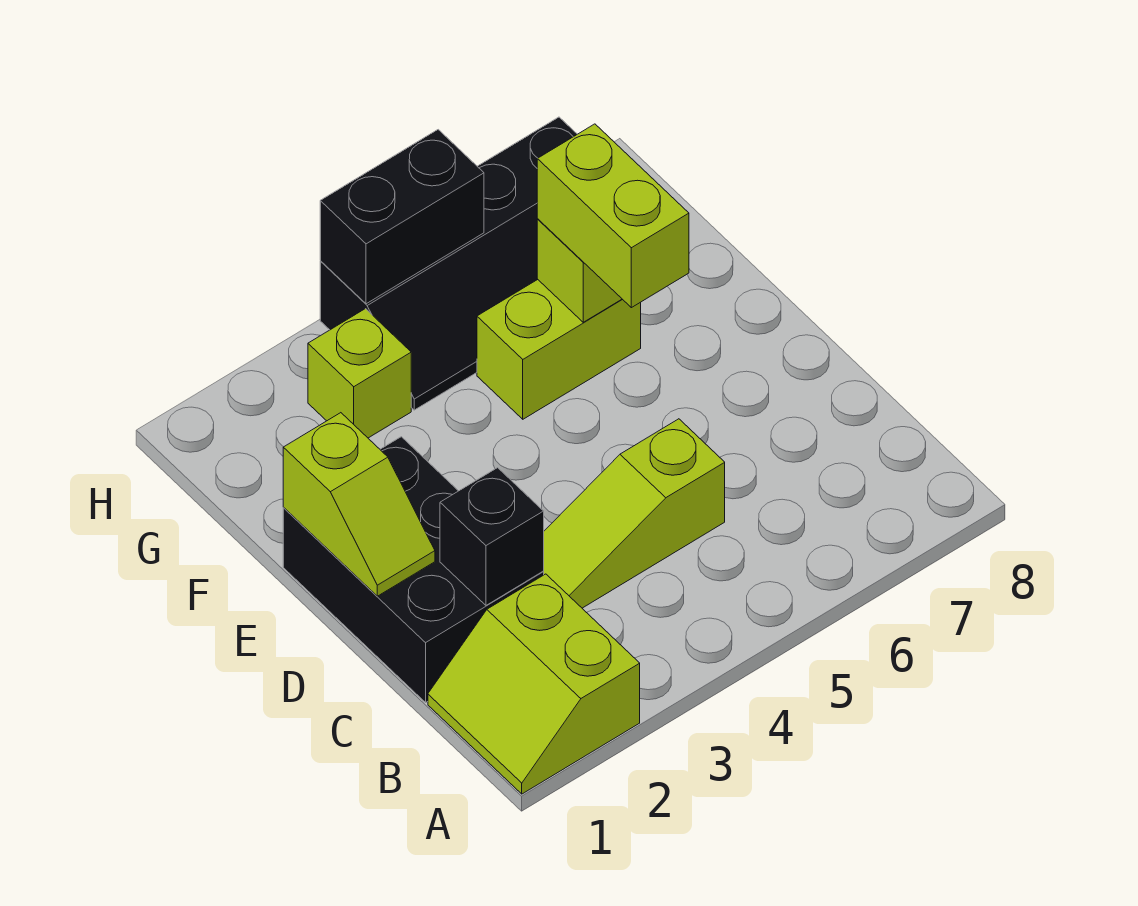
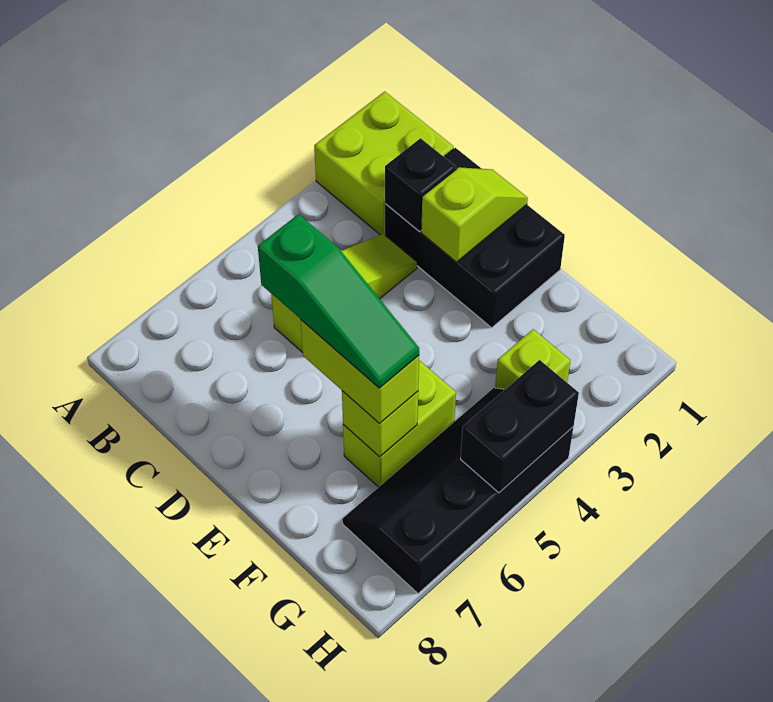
lime slope A1:B2 level 1 top 2 -> lime brick A1:B2 level 1
lime slope D1:E1 level 2 top E -> lime slope D1:D2 level 2 top 2
none -> green slope D6:F6 level 4 top D

